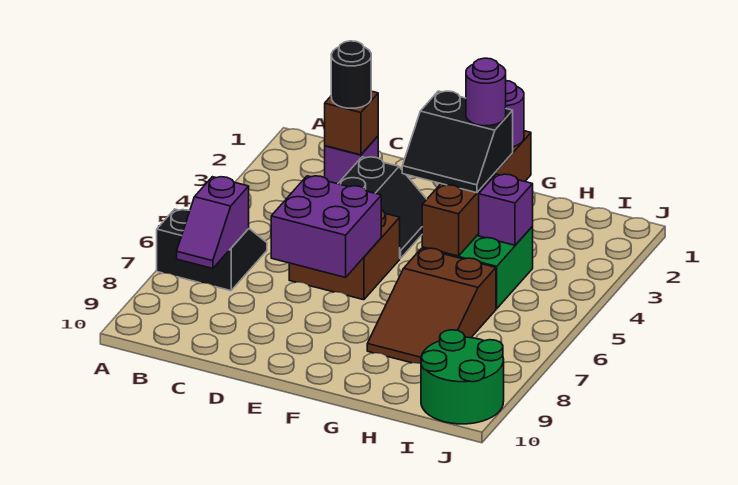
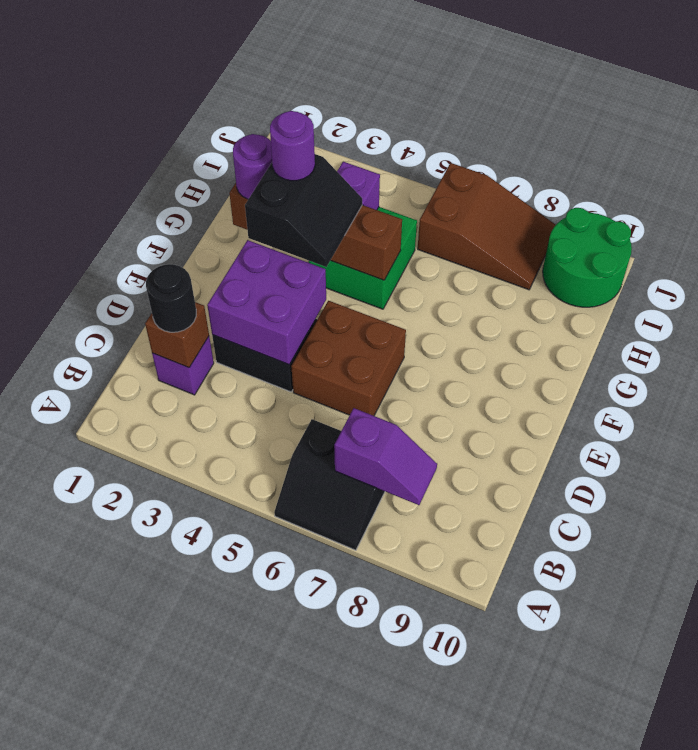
black slope A6:B7 level 1 top 7 -> black slope A6:B7 level 1 top B
purple brick D6:E7 level 2 -> purple brick D3:E4 level 2
brown slope G6:H8 level 1 top 6 -> brown slope I6:J8 level 1 top 6

